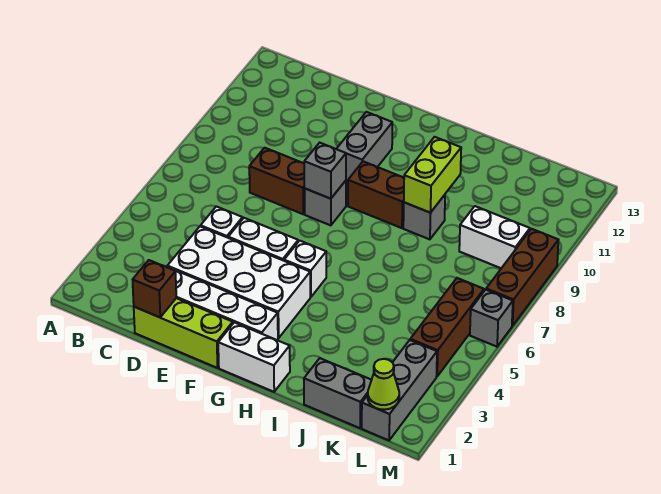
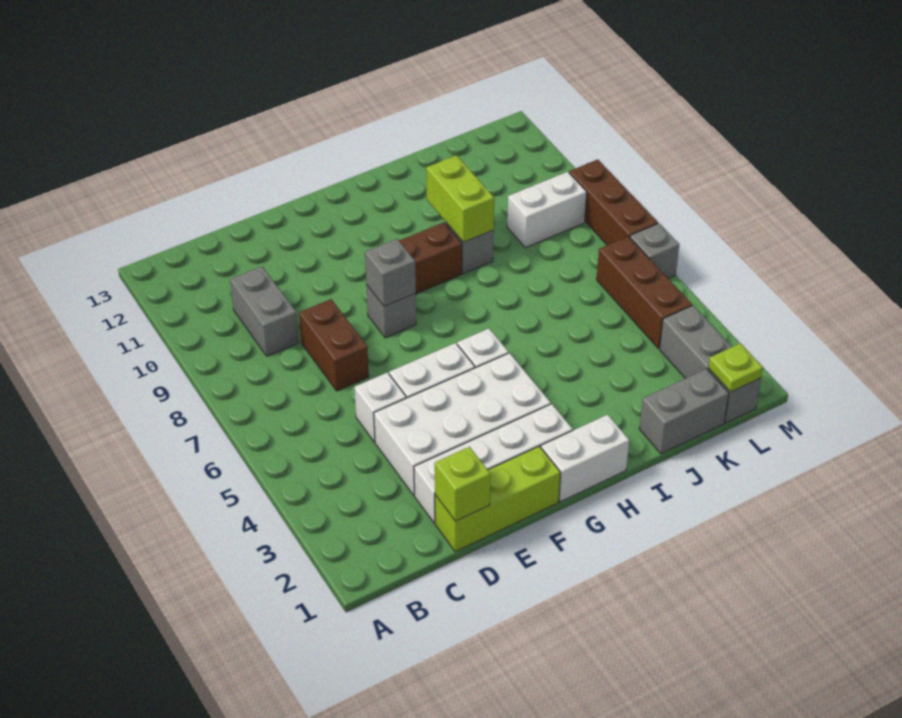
brown brick D1 level 2 -> lime brick D1 level 2
brown brick D8:E8 level 1 -> brown brick D7:D8 level 1
grey brick F10:F11 level 1 -> grey brick C9:C10 level 1
lime cone L1 level 2 -> lime plate L1 level 2

